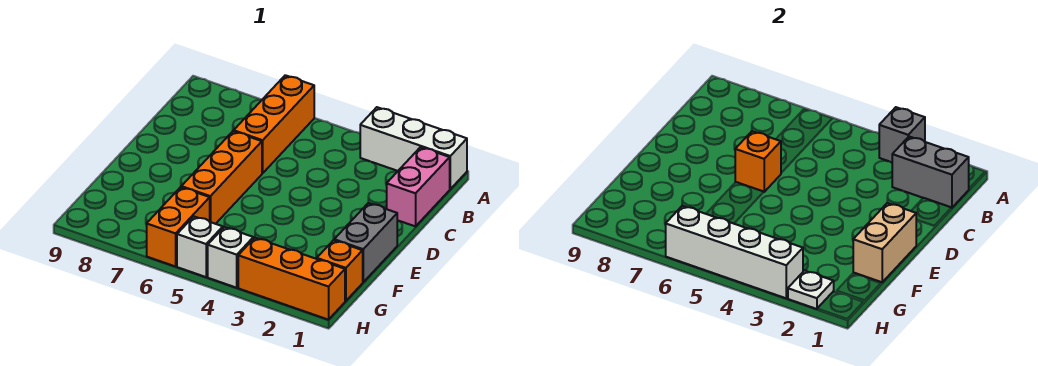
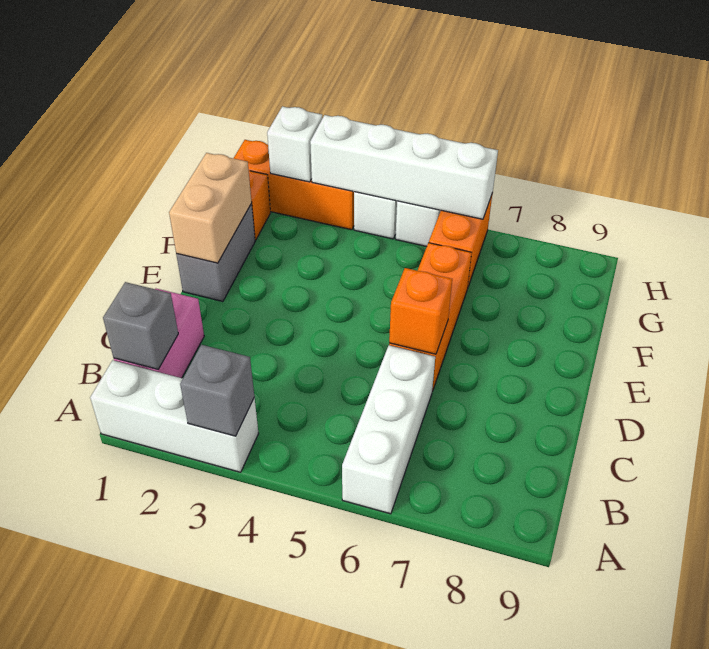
orange brick A6:C6 level 1 -> white brick A6:C6 level 1
grey brick B1:B2 level 2 -> grey brick B1 level 2
white plate H2 level 2 -> white brick H2 level 2

